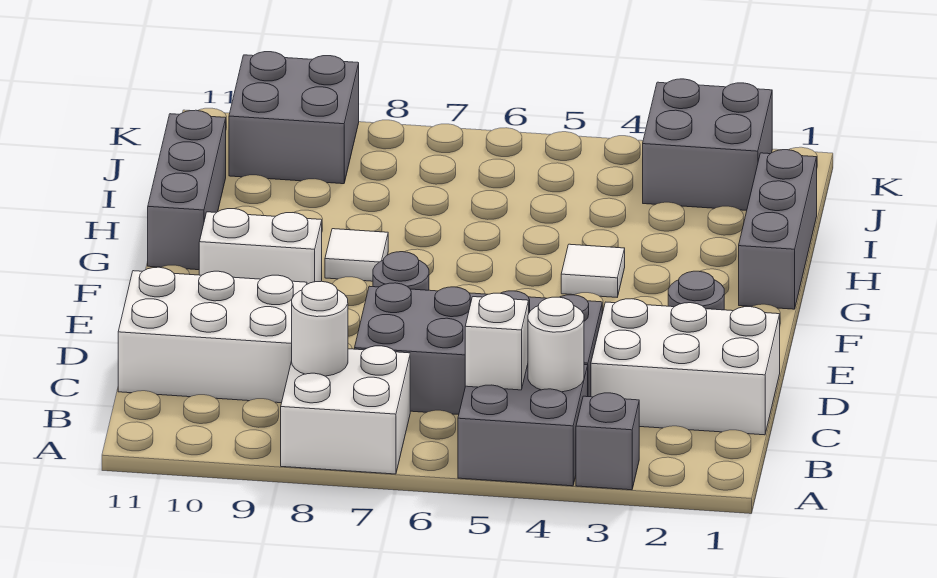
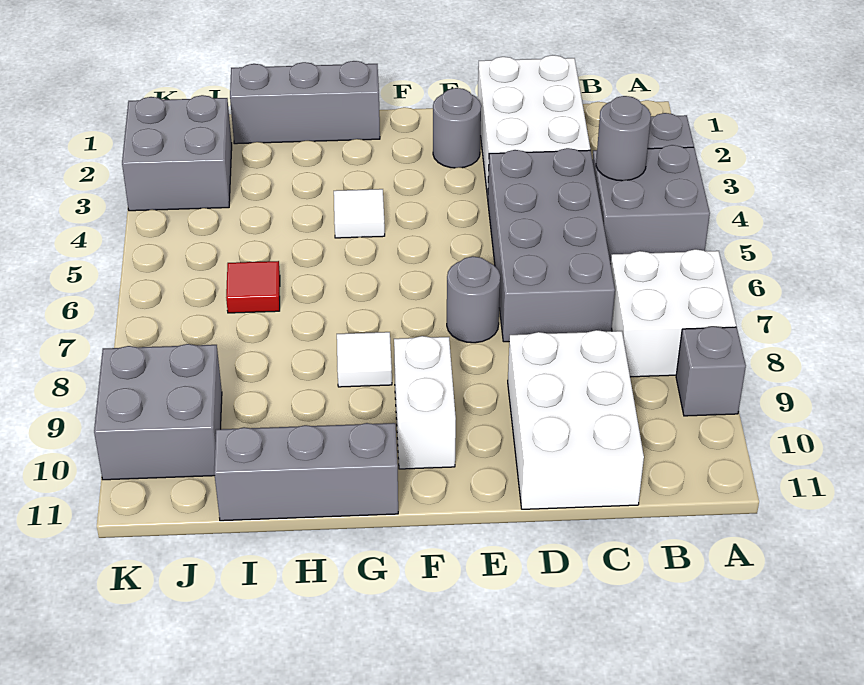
none -> grey brick A9 level 1
white round brick B4 level 2 -> grey round brick B4 level 2
white brick B5 level 2 -> none
white round brick B8 level 2 -> none
none -> red tile I6 level 1

